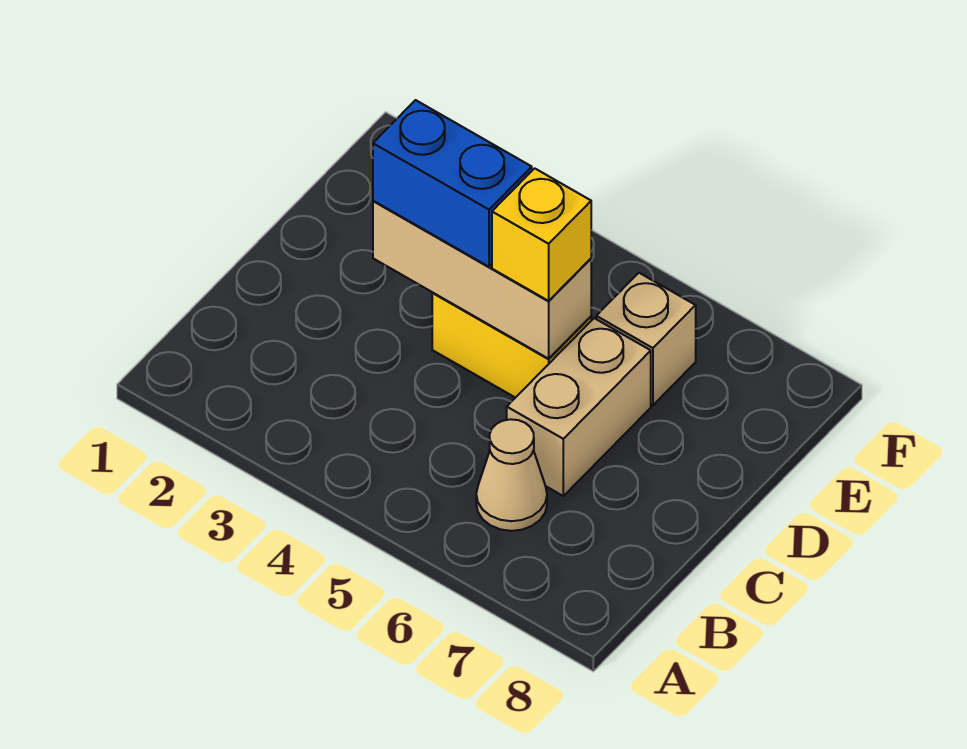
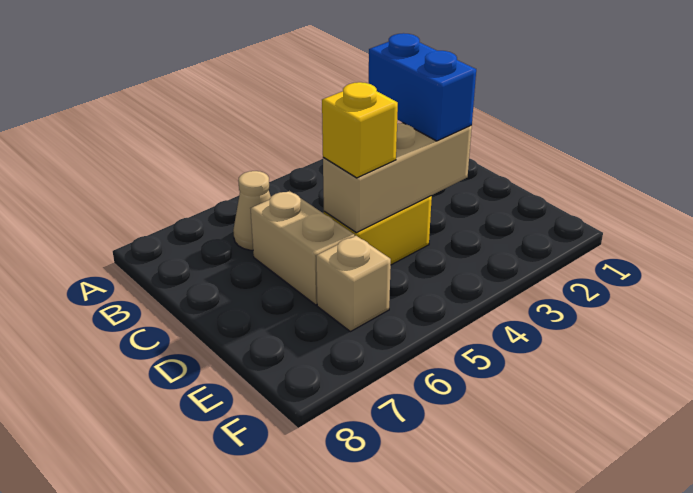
blue brick D3:D4 level 3 -> blue brick C3:D3 level 3

